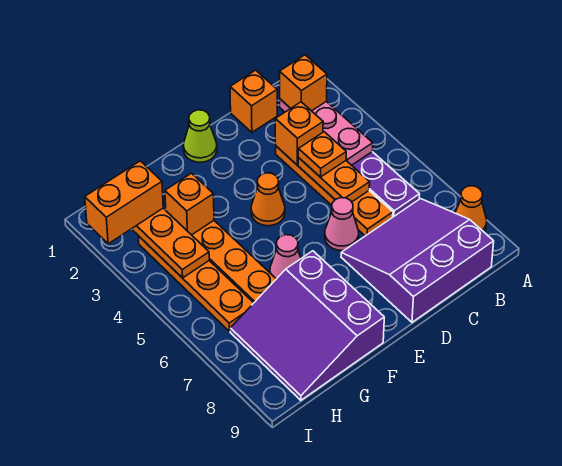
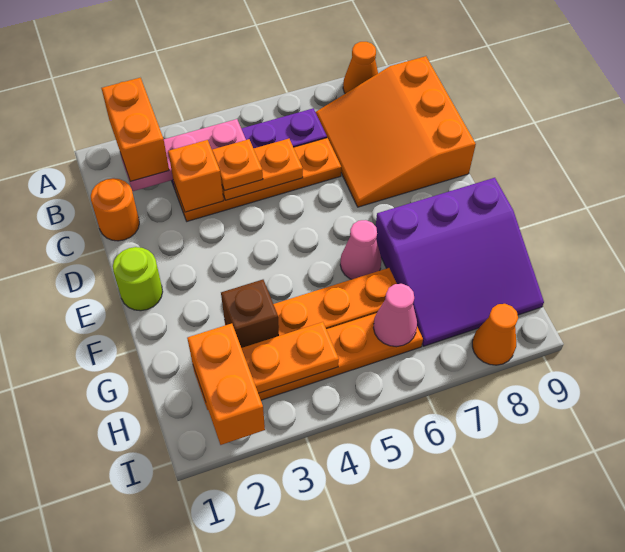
orange brick B2 level 3 -> orange brick A2:B2 level 3
purple slope B7:D9 level 1 top 9 -> orange slope B7:D9 level 1 top 9
orange brick C1 level 1 -> orange round brick C1 level 1
pink cone D6 level 1 -> pink cone H6 level 2
lime cone E1 level 1 -> lime round brick E1 level 1
orange cone E4 level 1 -> orange cone I8 level 1
orange brick G3 level 2 -> brown brick G3 level 2

